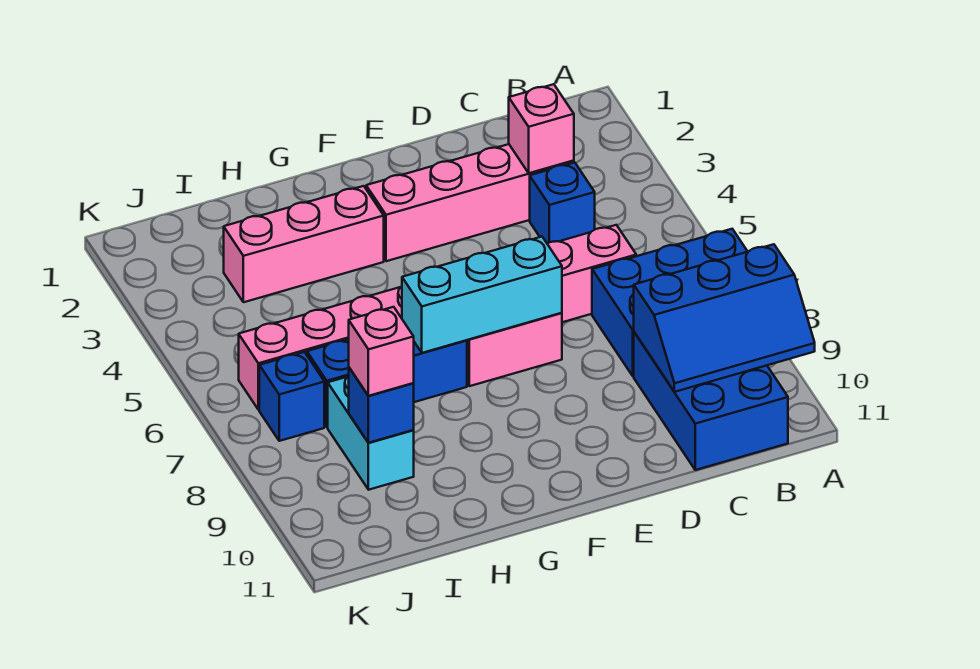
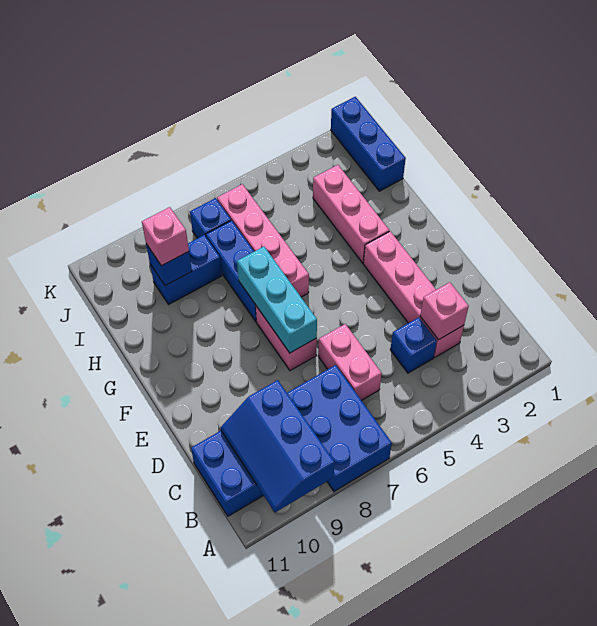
none -> blue brick I1:K1 level 1
cyan brick I8:I9 level 1 -> blue brick I8:I9 level 1

